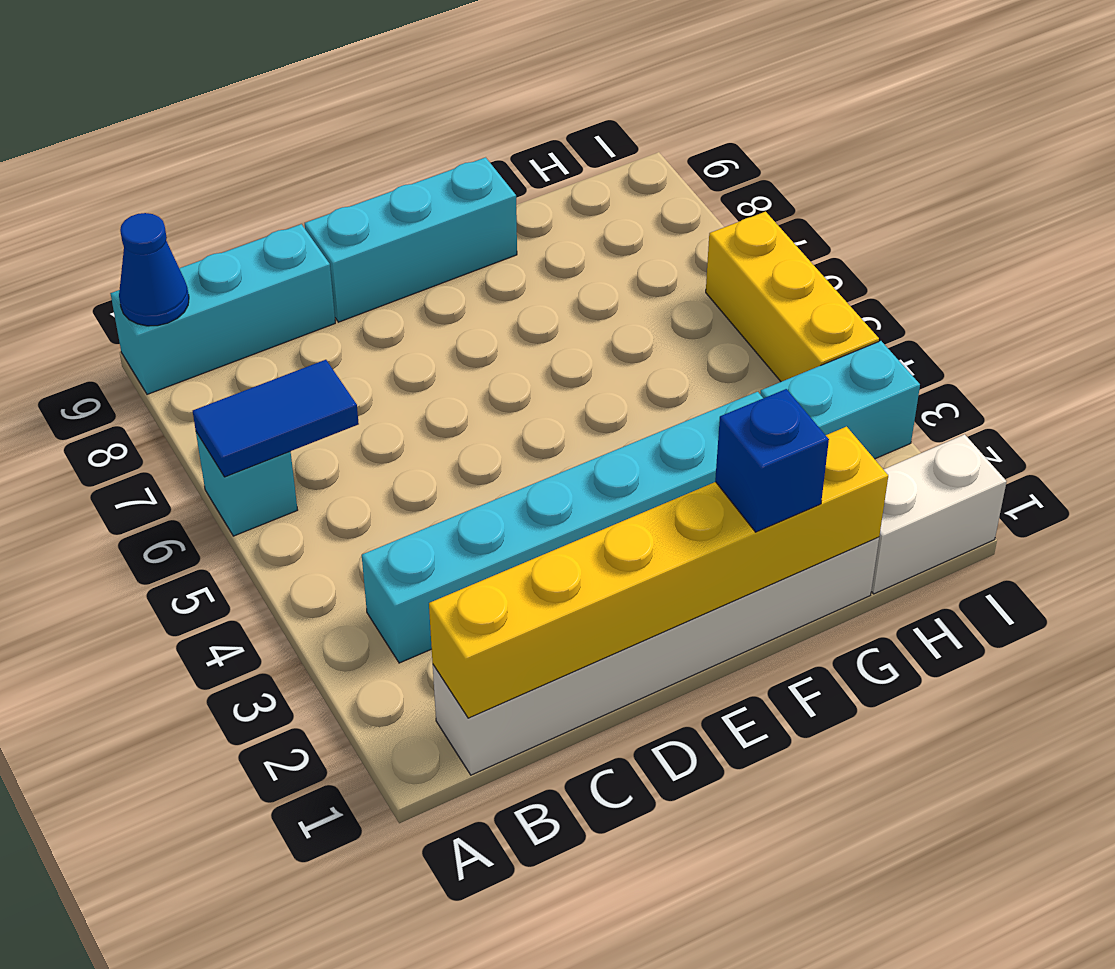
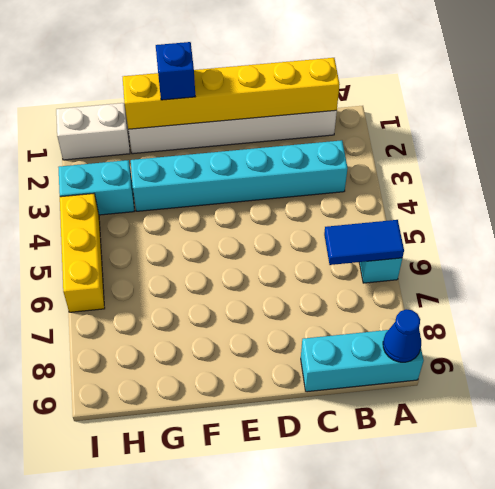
cyan brick D9:F9 level 1 -> none

